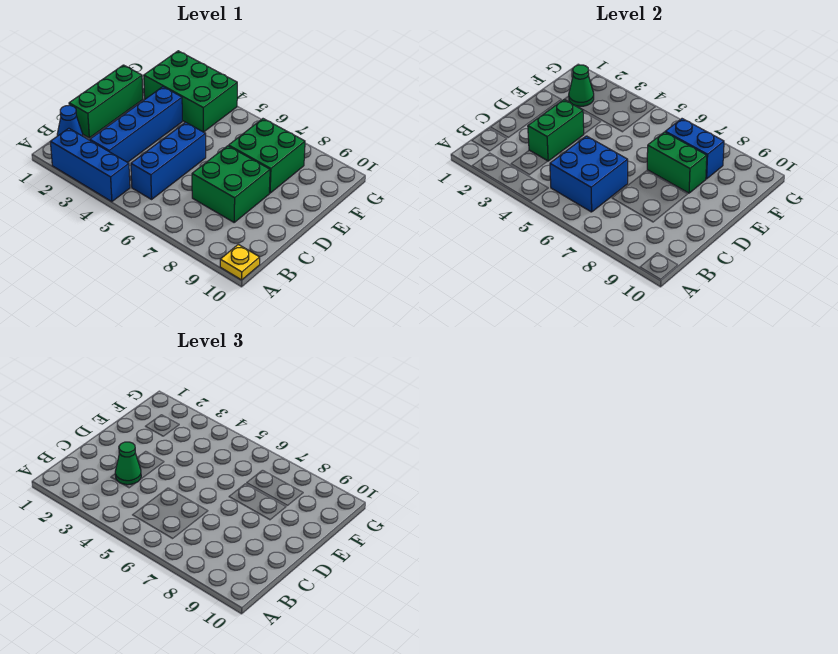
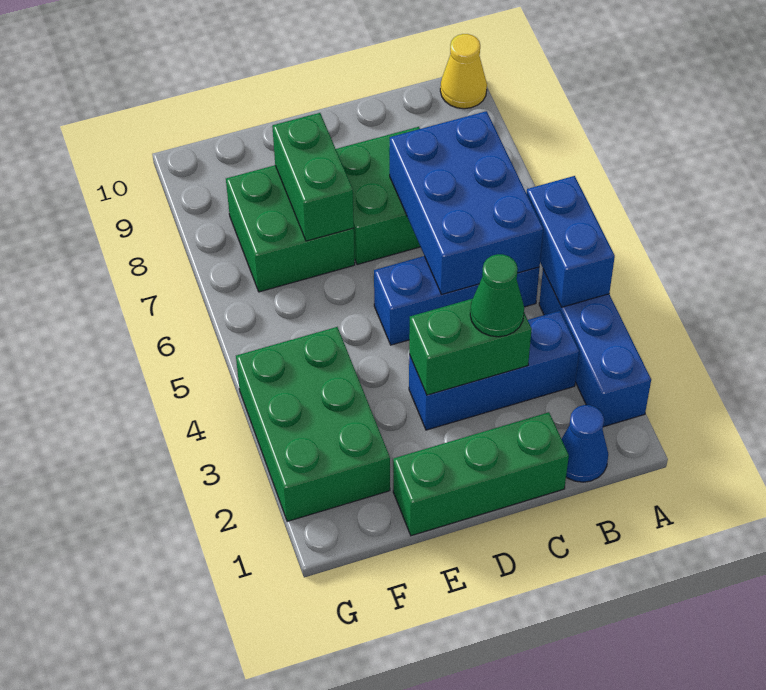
yellow plate A10 level 1 -> yellow cone A10 level 1
blue brick B3:E3 level 1 -> blue brick B3:D3 level 1
blue brick B5:C6 level 2 -> blue brick B5:C7 level 2
green cone F2 level 2 -> none
blue brick F7:F8 level 2 -> blue brick A4:A5 level 2

